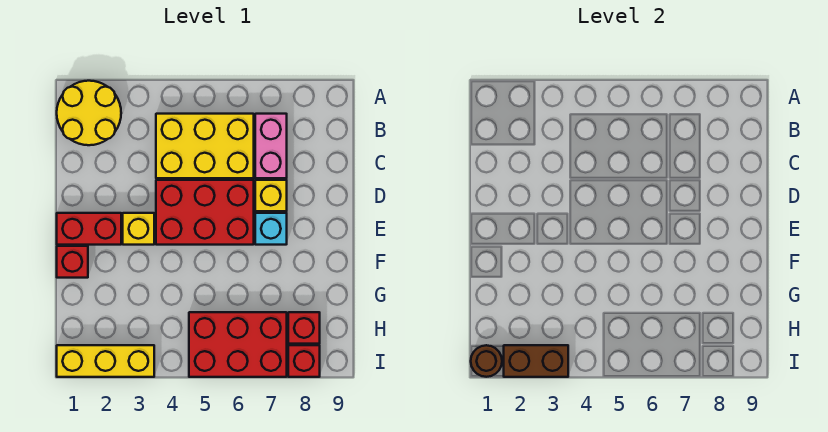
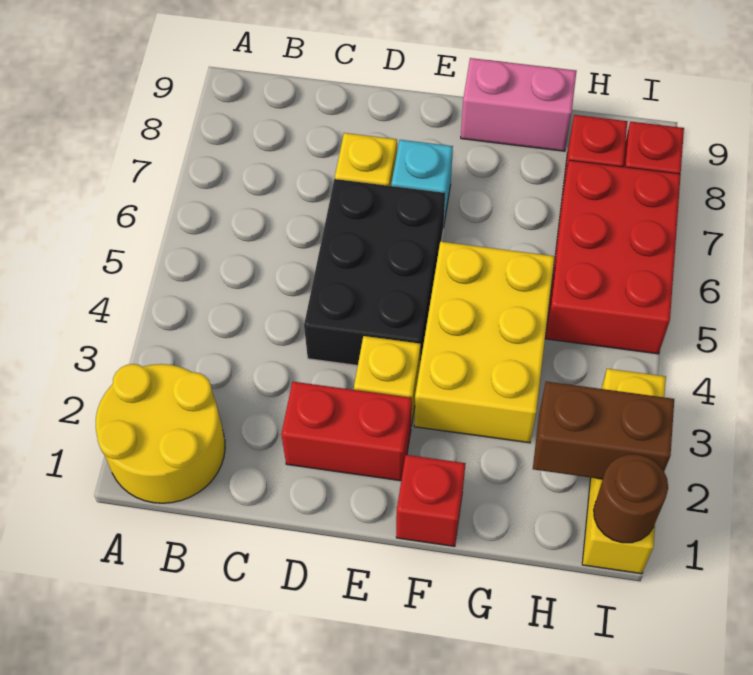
yellow brick B4:C6 level 1 -> yellow brick F3:G5 level 1
pink brick B7:C7 level 1 -> pink brick F9:G9 level 1
red brick D4:E6 level 1 -> black brick D4:E6 level 1
red brick E1:E2 level 1 -> red brick D2:E2 level 1
brown brick I2:I3 level 2 -> brown brick H2:I2 level 2

